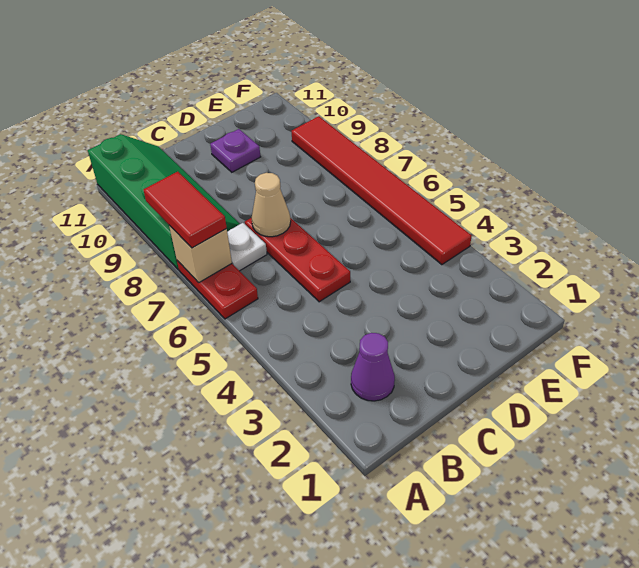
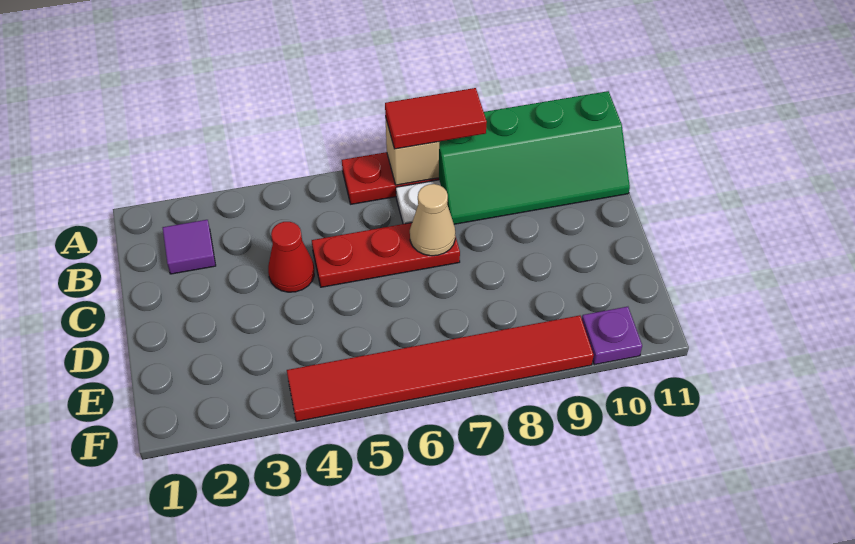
purple cone B2 level 1 -> purple tile B2 level 1
none -> red cone C4 level 1
purple plate D10 level 1 -> purple plate F10 level 1

